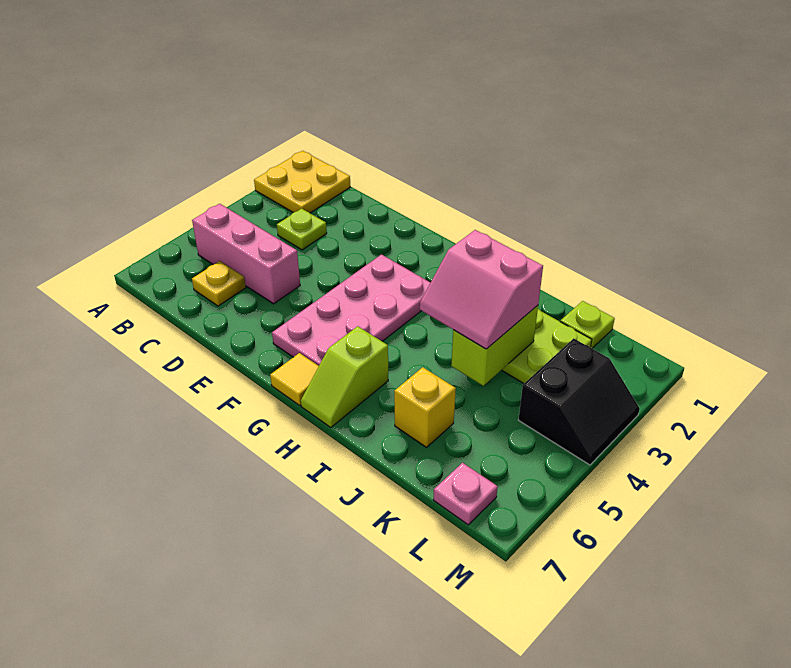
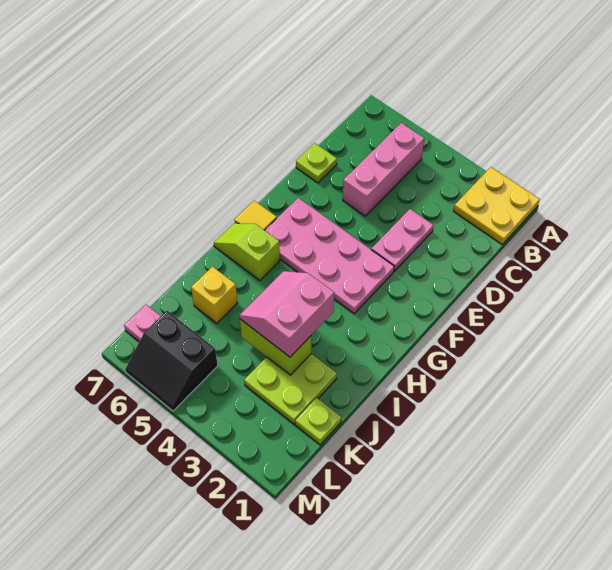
lime plate C3 level 1 -> lime plate D7 level 1
yellow plate C6 level 1 -> none
none -> pink plate D3:E3 level 1
black slope L3:M4 level 1 top L -> black slope L5:M6 level 1 top L

